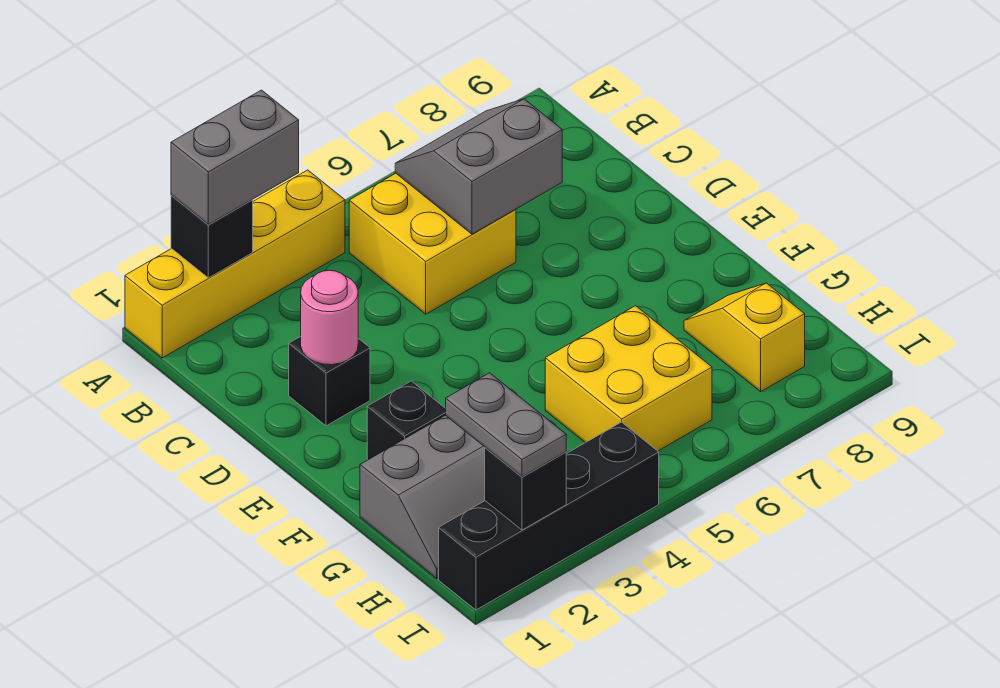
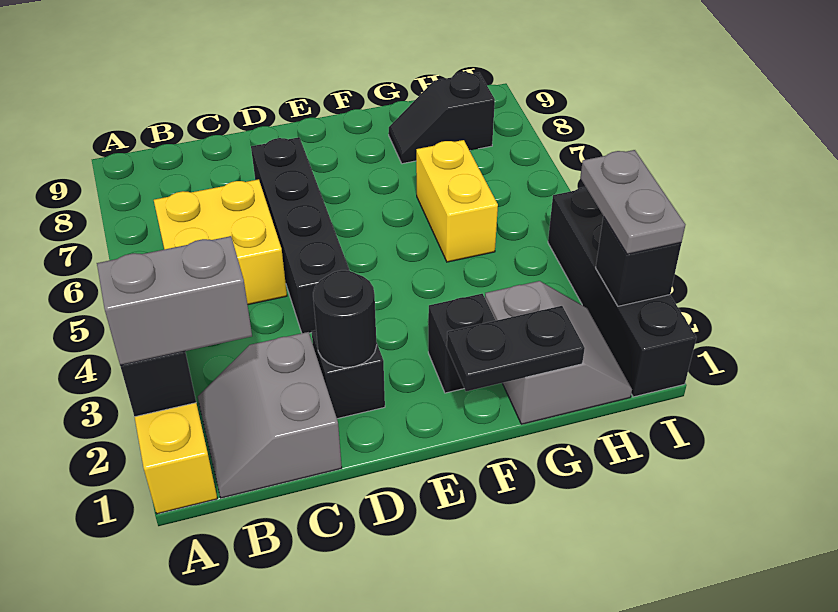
grey brick A2:A3 level 3 -> grey brick A2:B2 level 3
grey slope B6:C7 level 2 top C -> grey slope B1:C2 level 1 top C
pink round brick D2 level 2 -> black round brick D2 level 2
none -> black brick D4:D7 level 1
none -> black plate F1:G1 level 2
yellow brick G5:H6 level 1 -> yellow brick G5:G6 level 1
yellow slope G8:H8 level 1 top H -> black slope G8:H8 level 1 top H
grey plate H2:I2 level 3 -> grey plate I2:I3 level 3

